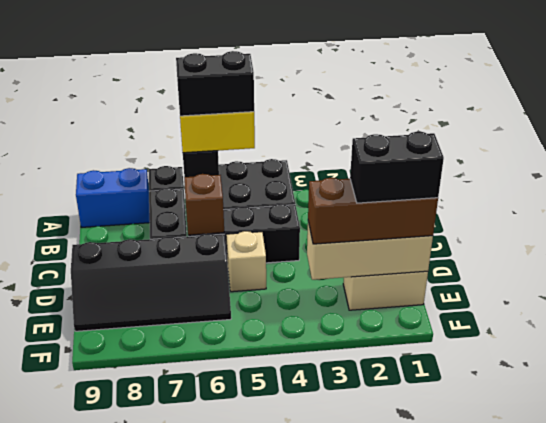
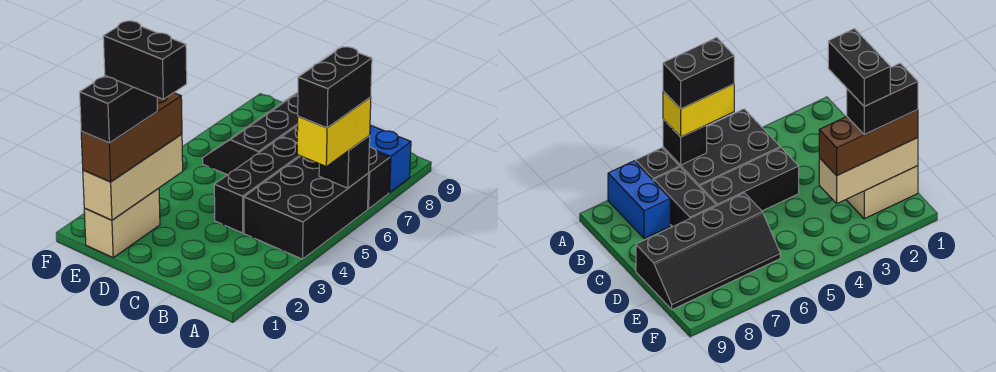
blue brick A8:A9 level 1 -> blue brick A8:B8 level 1
brown brick C6 level 2 -> none
none -> black brick D2:E2 level 5
tan brick D5 level 1 -> none

